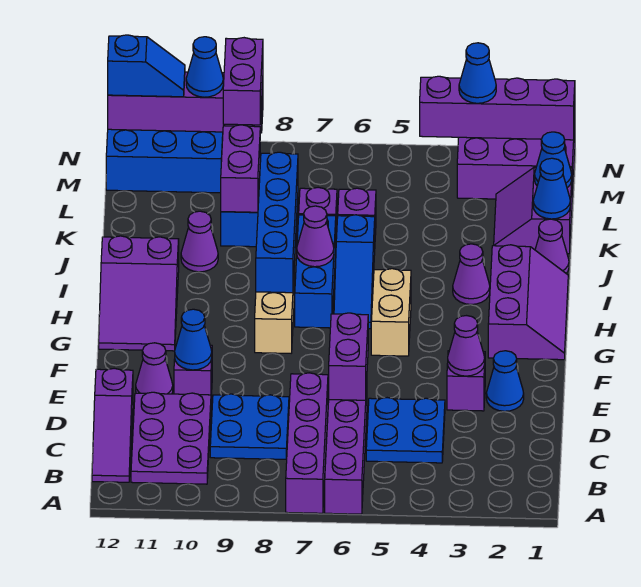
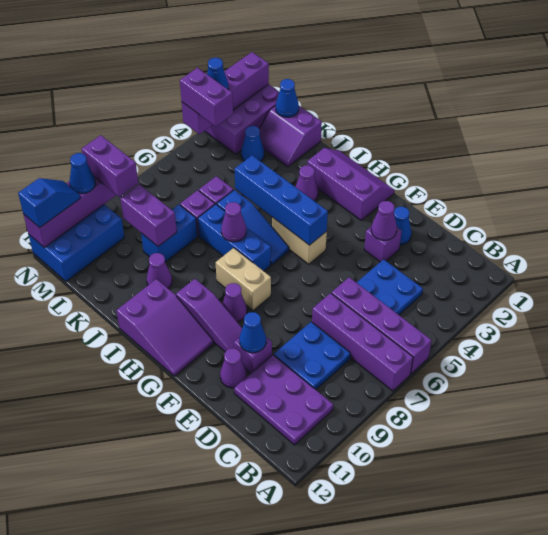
purple slope B12:D12 level 1 top D -> purple slope F10:H10 level 1 top H
purple brick D6:E6 level 2 -> purple brick M4:N4 level 3
blue brick H8:K8 level 2 -> blue brick G5:J5 level 2
purple cone J1 level 1 -> purple cone G9 level 1
blue cone K1 level 2 -> blue cone L3 level 1

